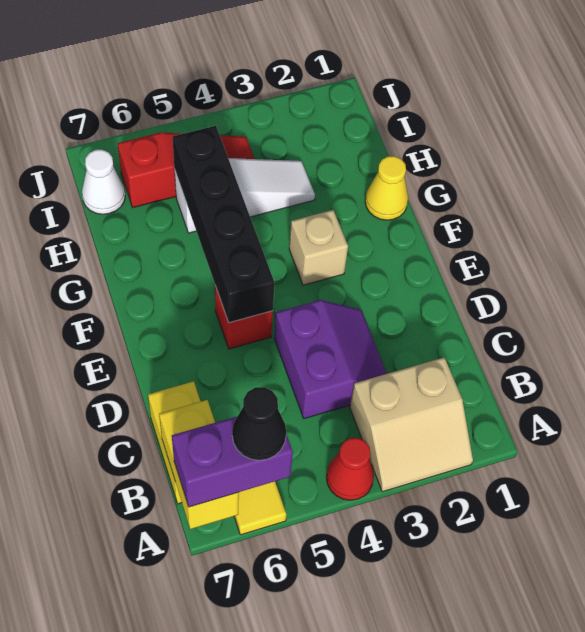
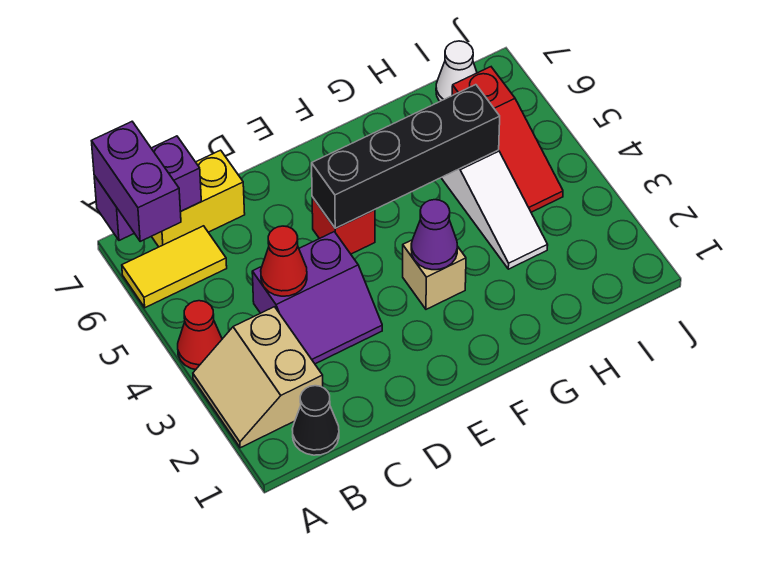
black cone A6 level 4 -> black cone B1 level 1
yellow brick A7:B7 level 2 -> purple brick A7:B7 level 2
none -> red cone C4 level 2
none -> purple cone F3 level 2
yellow cone G1 level 1 -> none

